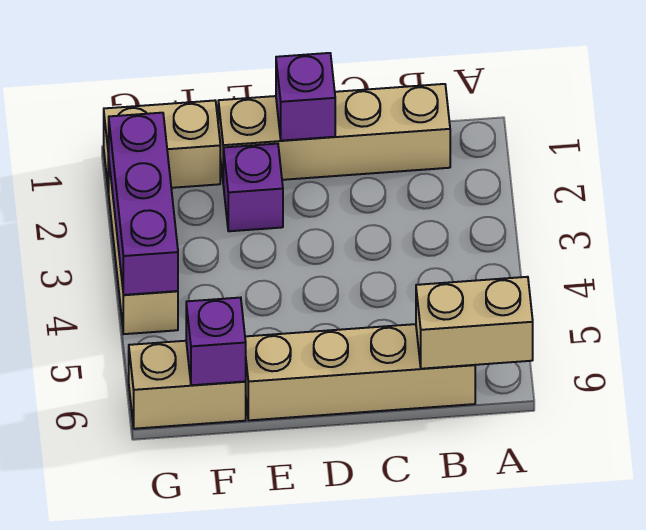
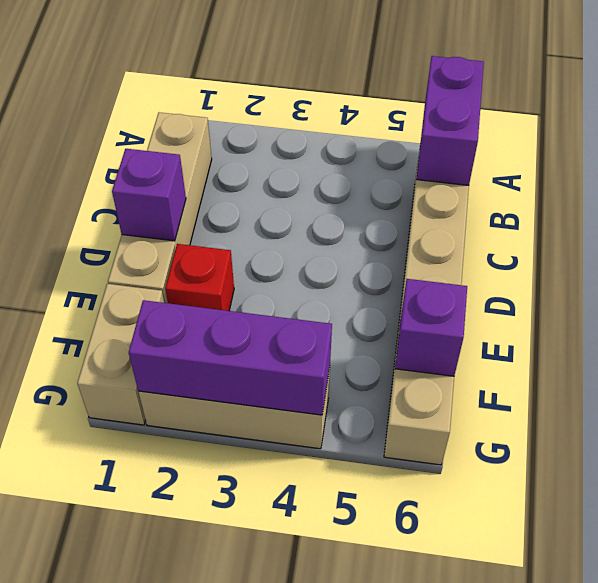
tan brick A6:B6 level 2 -> purple brick A6:B6 level 2
purple brick E2 level 1 -> red brick E2 level 1

